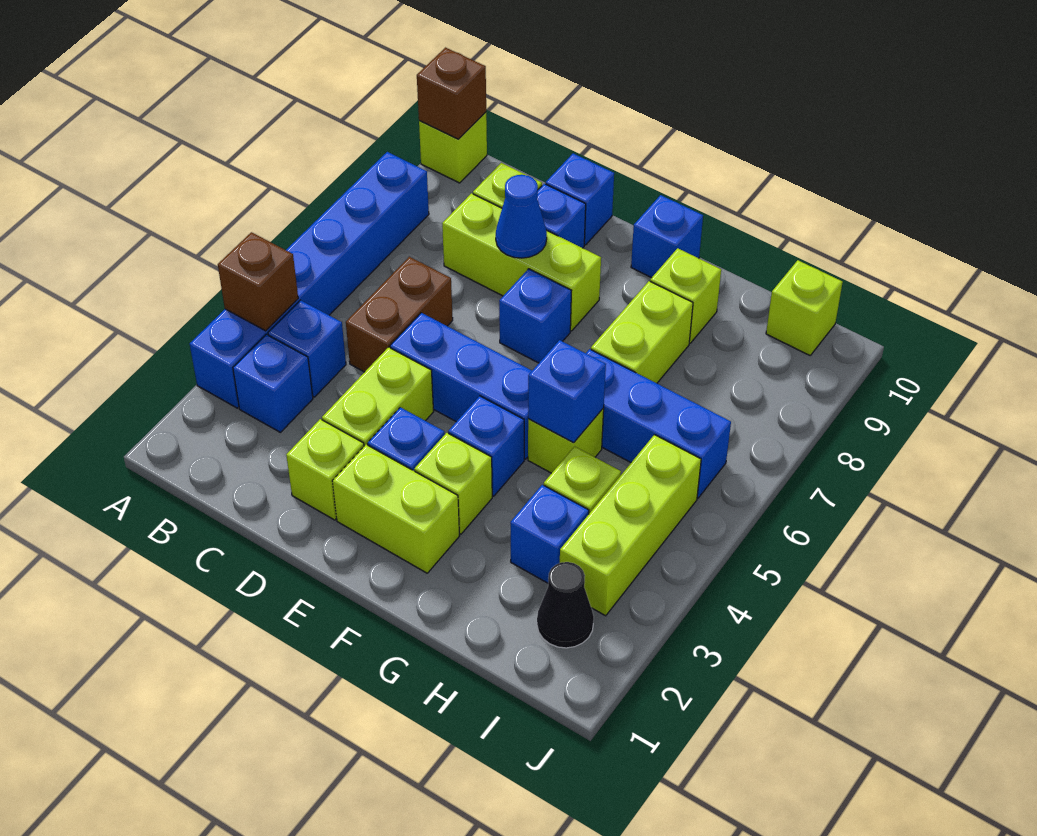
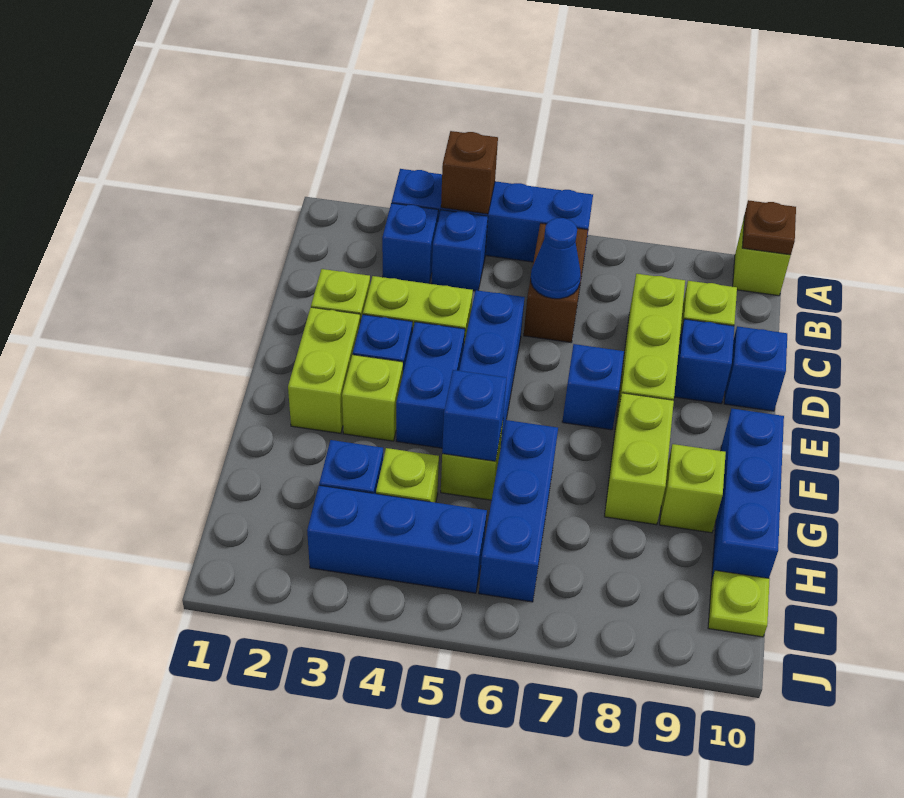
blue brick A3:A8 level 1 -> blue brick A3:A6 level 1
brown brick A10 level 2 -> brown plate A10 level 2
brown brick C5:C6 level 1 -> brown brick B6:C6 level 1
blue cone D8 level 2 -> blue cone C6 level 2
blue brick F4 level 1 -> blue brick E4:F4 level 1
blue brick F10 level 1 -> blue brick F10:H10 level 1
lime brick G7:G8 level 1 -> lime brick F8:G8 level 1
black cone I2 level 1 -> none
lime brick I3:I5 level 1 -> blue brick I3:I5 level 1
lime brick I10 level 1 -> lime plate I10 level 1

